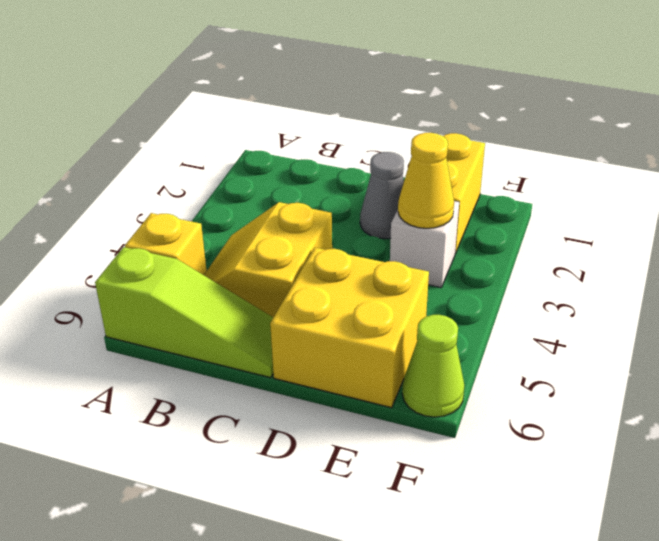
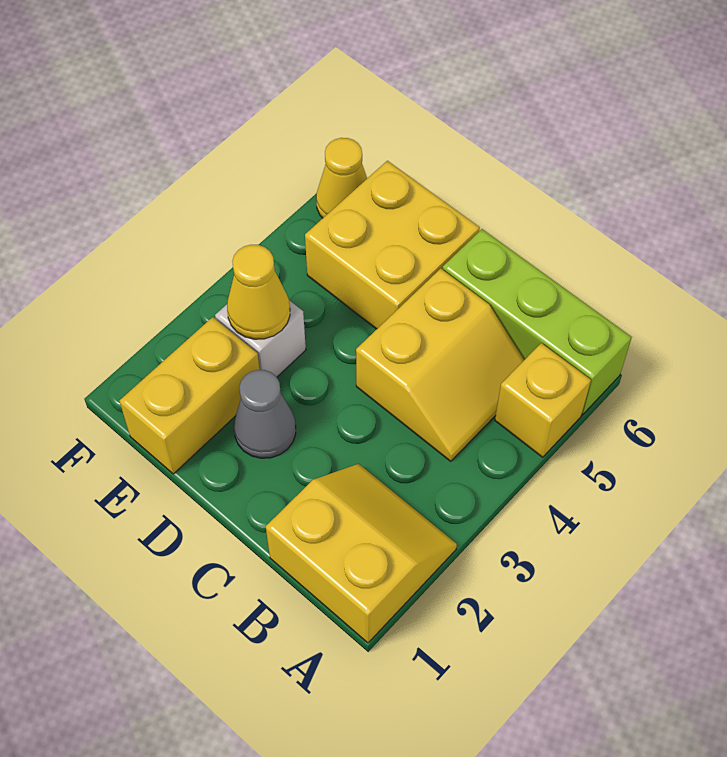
none -> yellow slope A1:B2 level 1 top 1
lime slope A6:C6 level 1 top A -> lime brick A6:C6 level 1
lime cone F6 level 1 -> yellow cone F6 level 1

